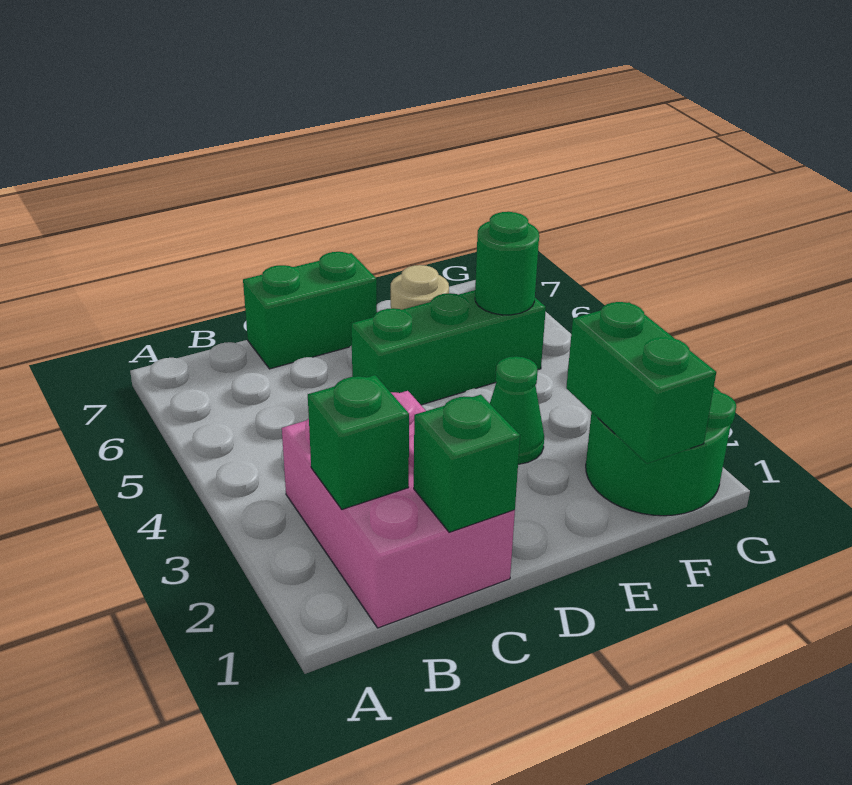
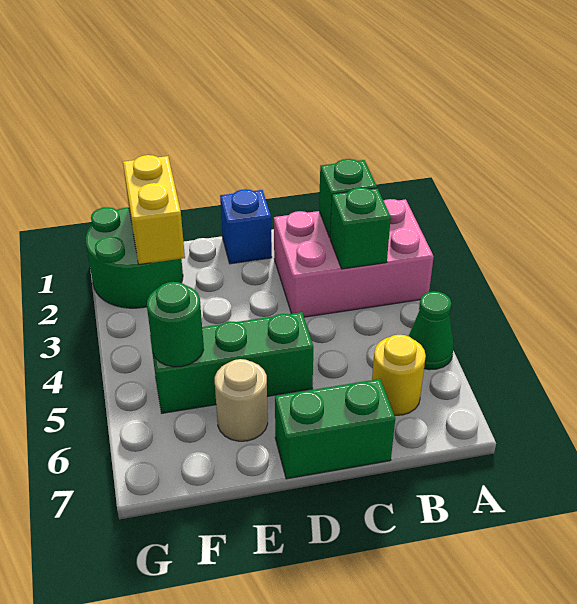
pink brick B1:C3 level 1 -> pink brick A2:C3 level 1
none -> yellow round brick B6 level 1
green brick C1 level 2 -> green brick B3 level 2
none -> blue brick D1 level 1
green cone E3 level 1 -> green cone A5 level 1
green brick F1:F2 level 2 -> yellow brick F1:F2 level 2

